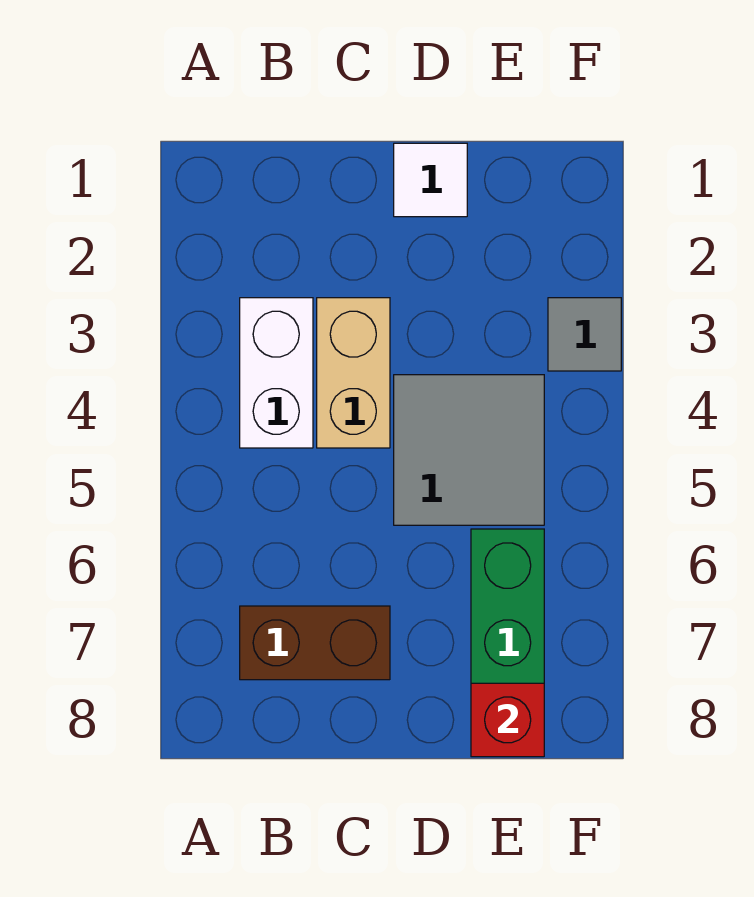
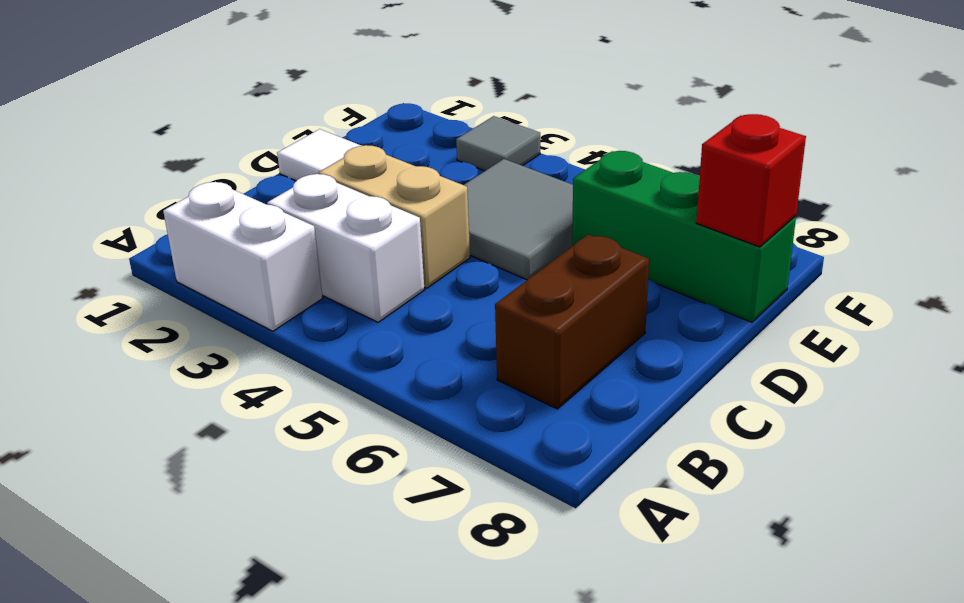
none -> white brick A2:A3 level 1

